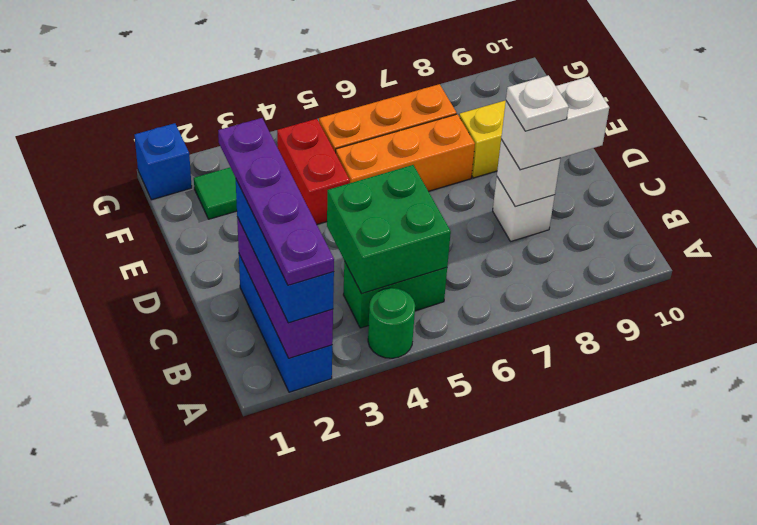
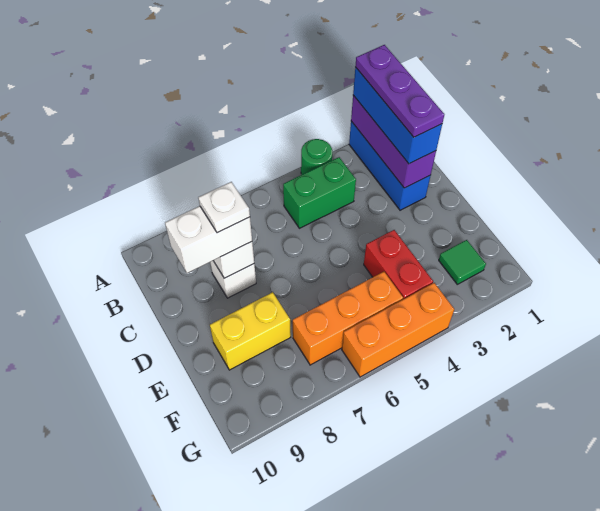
purple plate A2:D2 level 4 -> purple plate A2:C2 level 4
green brick B4:C5 level 2 -> none
orange brick E5:E7 level 1 -> orange brick G4:G6 level 1
blue brick G1 level 1 -> none

